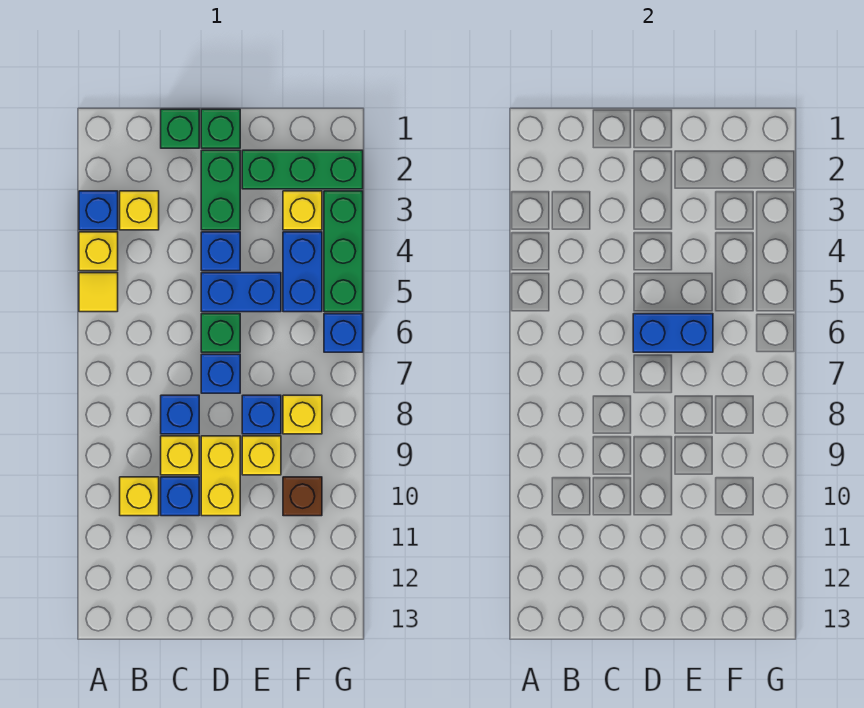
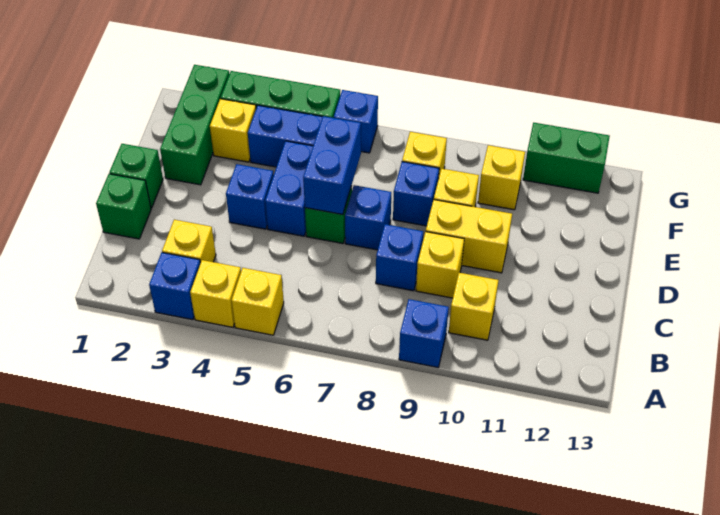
yellow tile A5 level 1 -> yellow brick A5 level 1
blue brick C10 level 1 -> blue brick A9 level 1
green brick D2:D3 level 1 -> green brick G11:G12 level 1
brown brick F10 level 1 -> yellow brick F10 level 1

